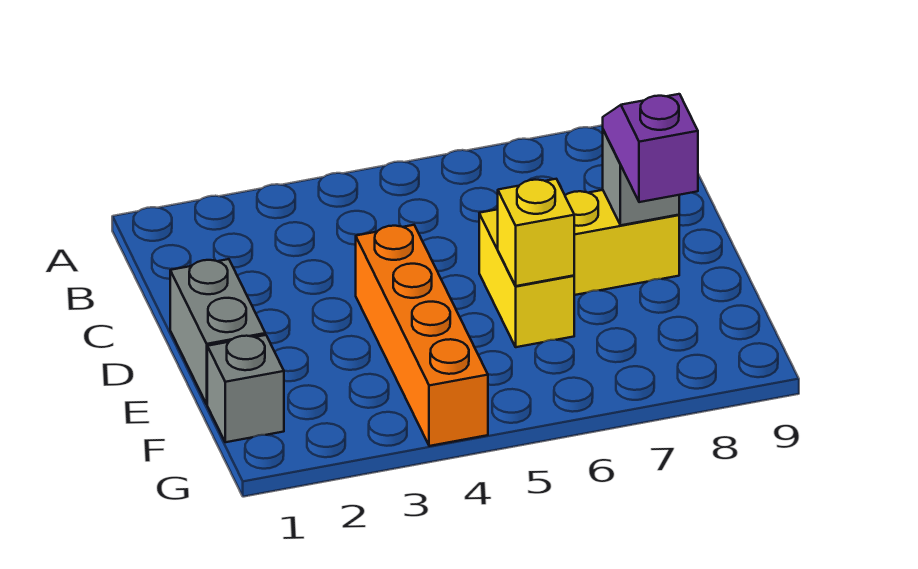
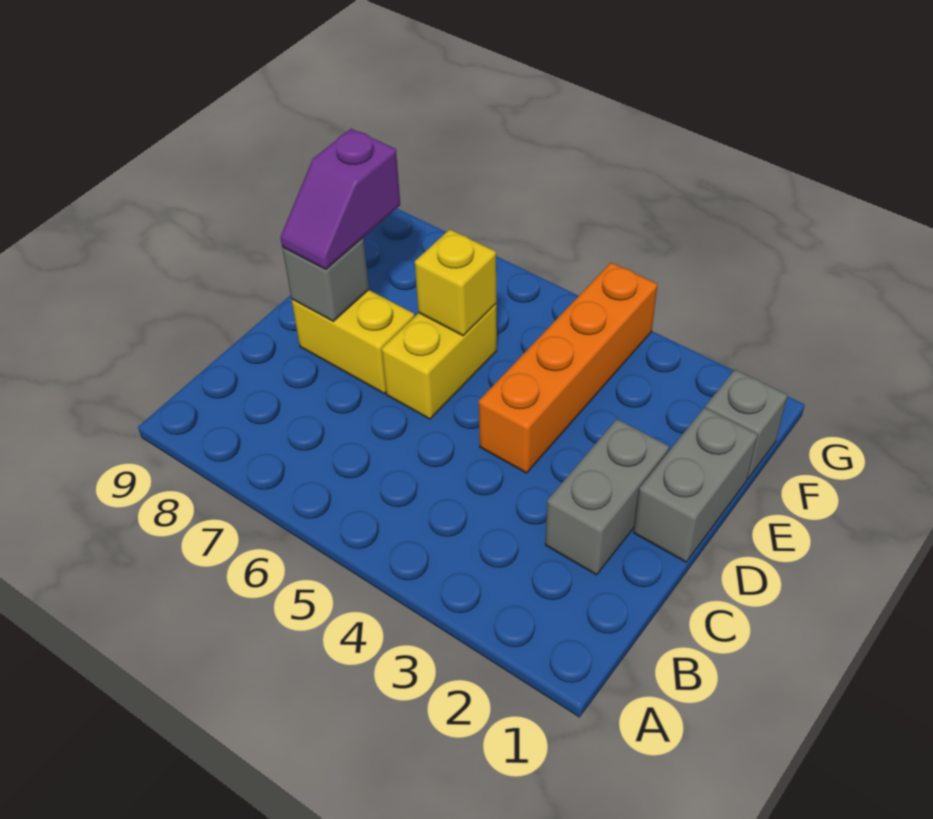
none -> grey brick C2:D2 level 1

